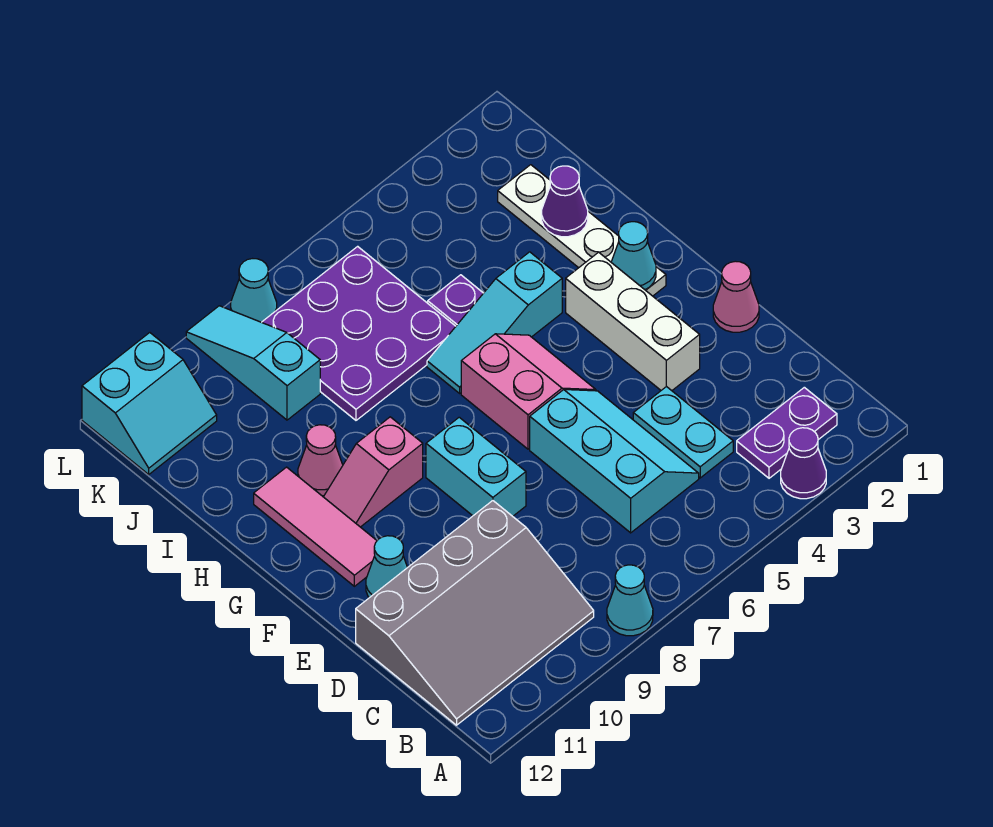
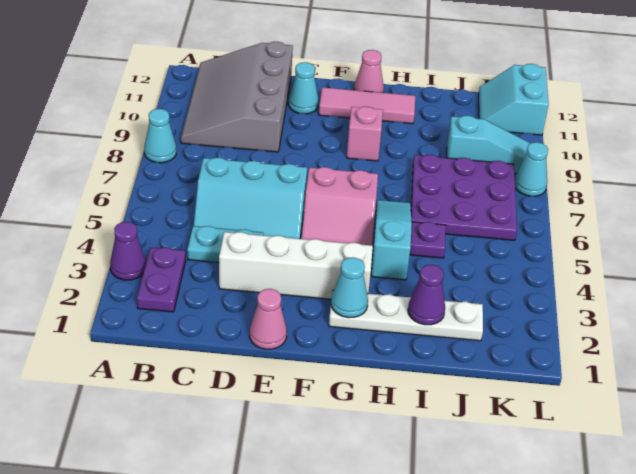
white brick E3:G3 level 1 -> white brick D3:G3 level 1
cyan brick E8:F8 level 1 -> none
pink cone H10 level 1 -> pink cone G12 level 1

